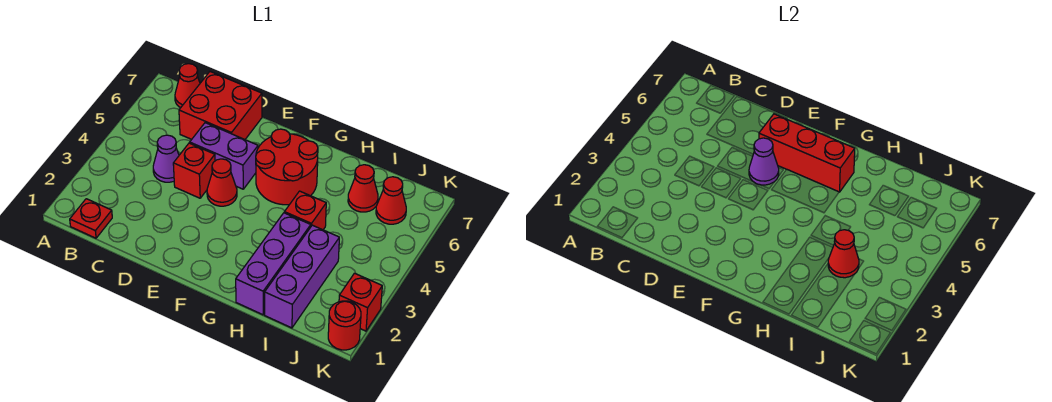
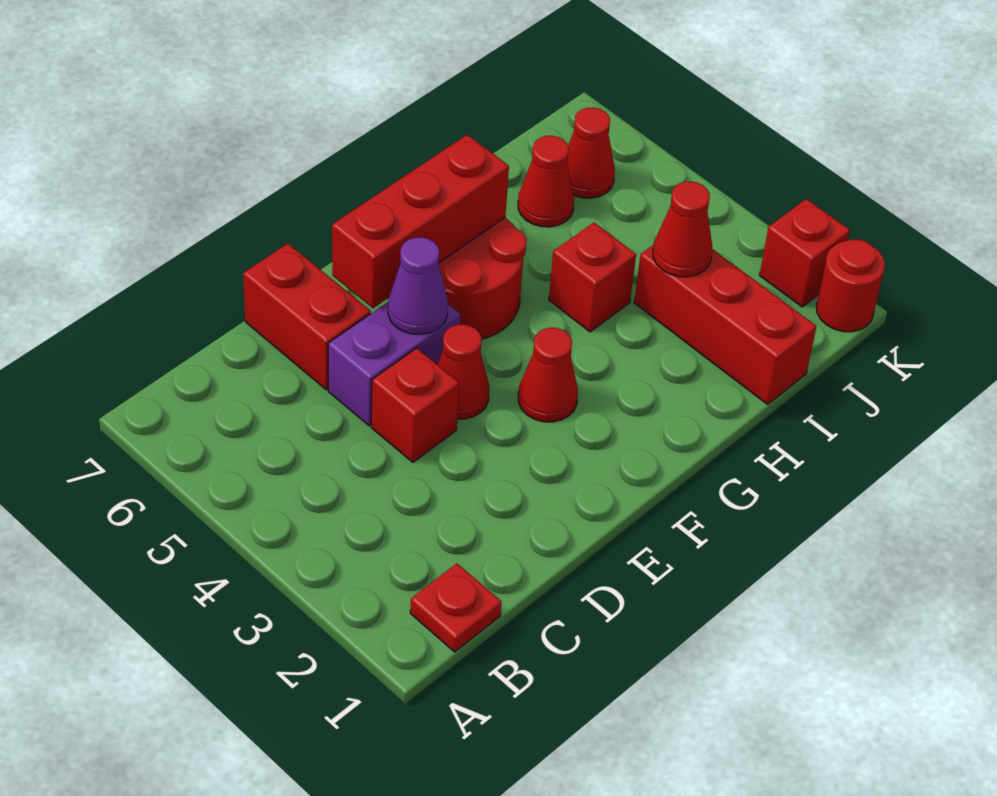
red cone B7 level 1 -> red cone F3 level 1
purple cone C4 level 1 -> none
red brick C6:D7 level 1 -> red brick D6:D7 level 1
purple brick H1:H3 level 1 -> none
purple brick I1:I3 level 1 -> red brick I1:I3 level 1

